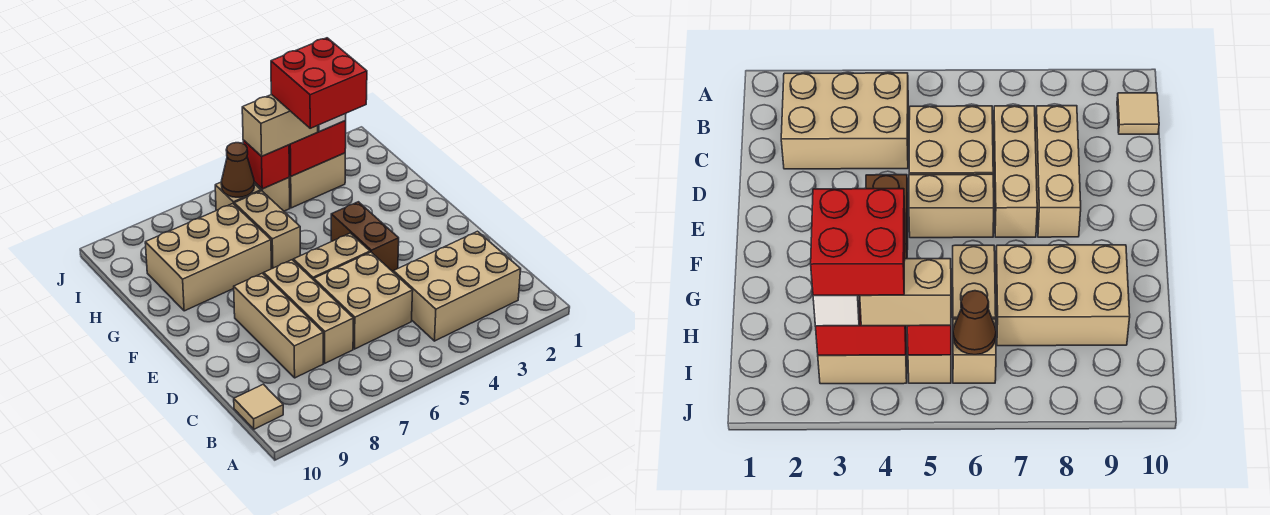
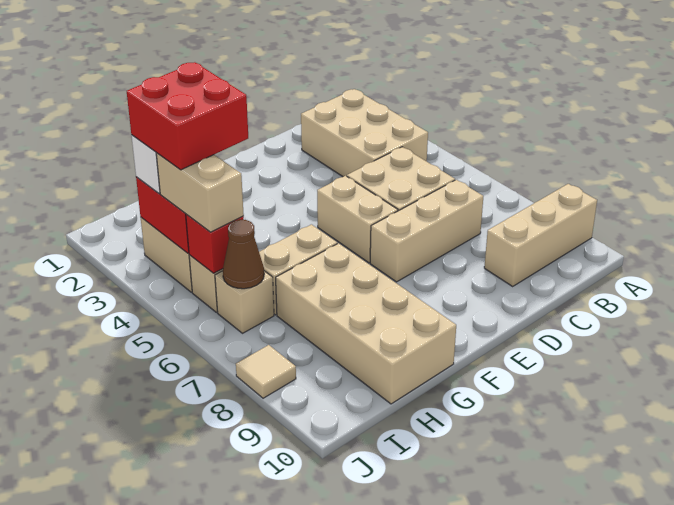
tan tile B10 level 1 -> tan tile J8 level 1
tan brick C8:E8 level 1 -> tan brick A9:C9 level 1
brown brick E4:F4 level 1 -> none
tan brick G7:H9 level 1 -> tan brick G7:H10 level 1

